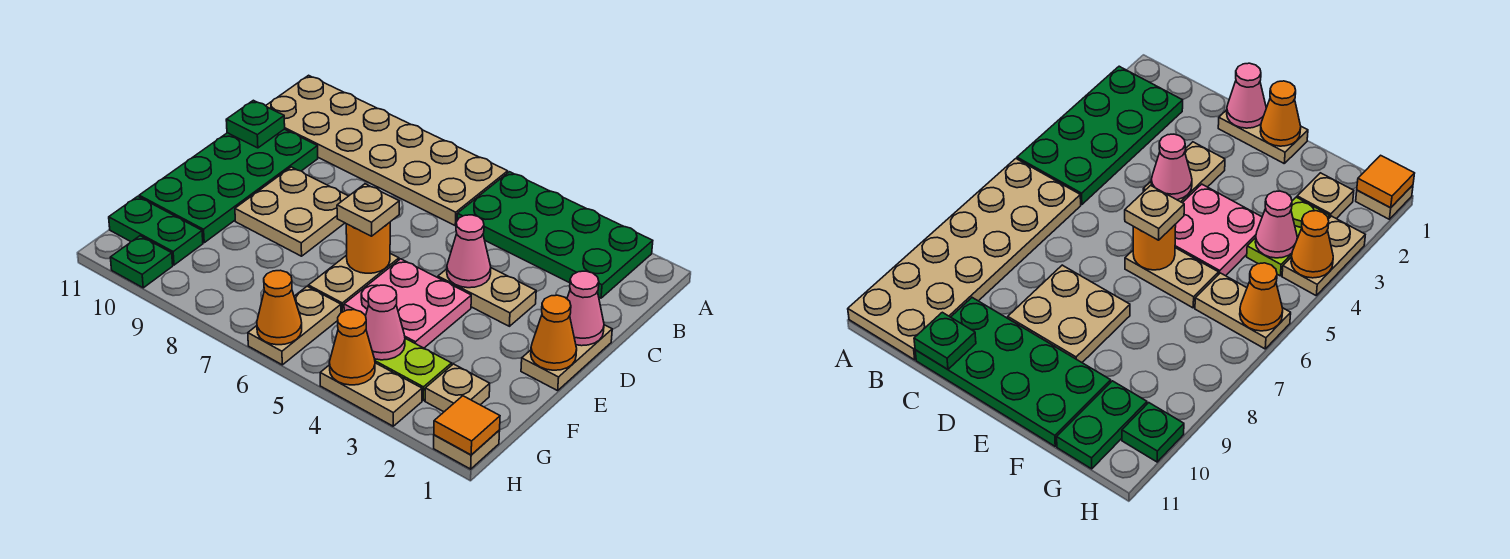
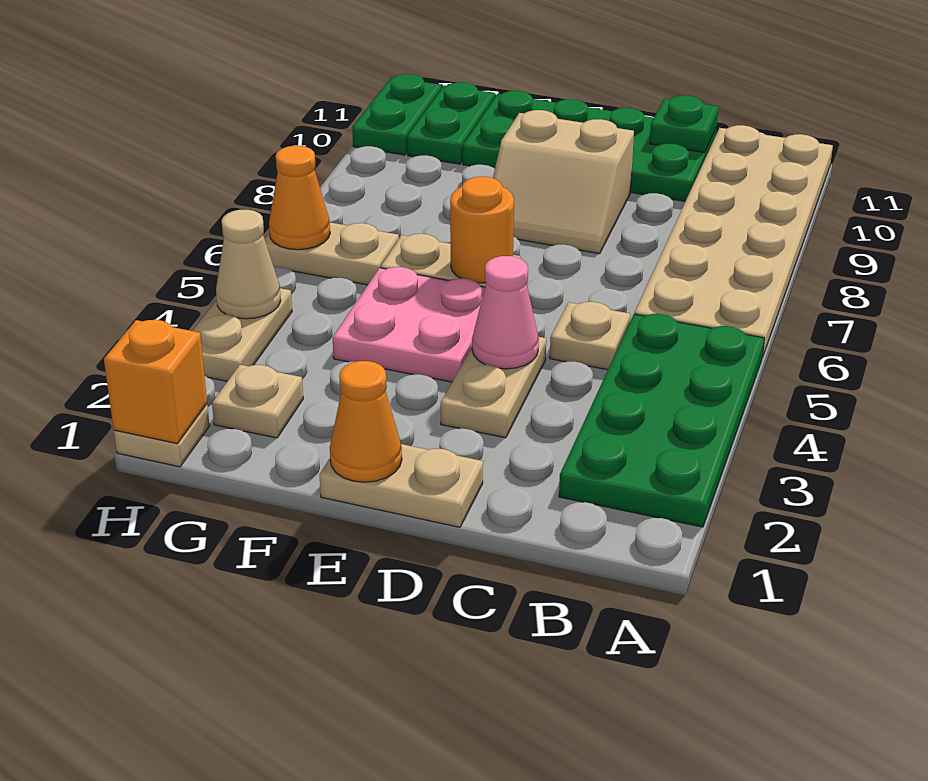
pink cone D1 level 2 -> none
tan plate D8:E9 level 1 -> tan slope D8:E9 level 1 top 9
tan plate E6 level 3 -> tan plate C5 level 1
lime plate G3:G4 level 1 -> none
pink cone G4 level 2 -> none
orange tile H1 level 2 -> orange brick H1 level 2
orange cone H4 level 2 -> tan cone H4 level 2
green plate H10 level 1 -> green plate H10:H11 level 1

